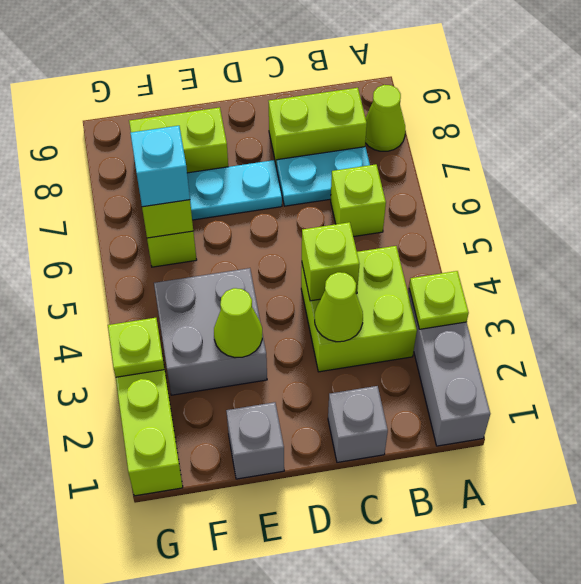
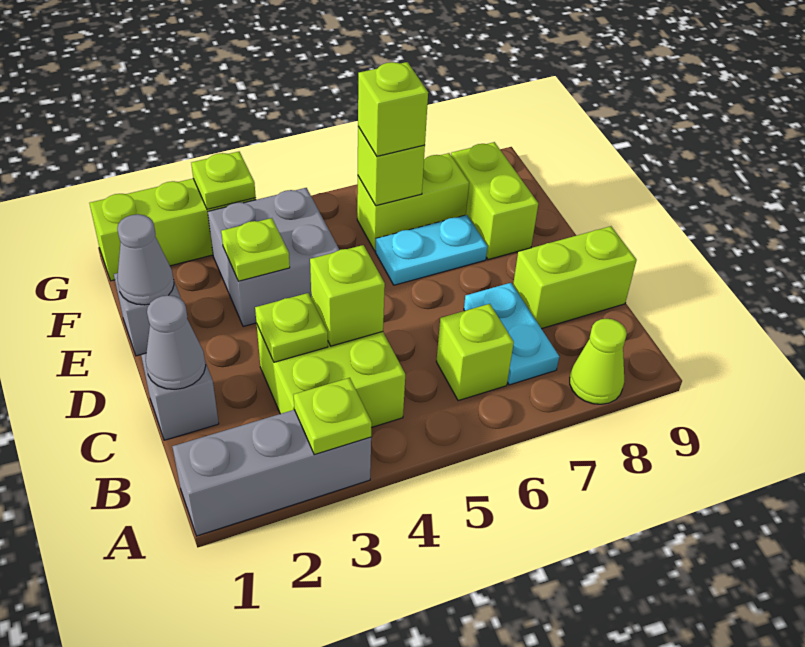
lime brick B8:C8 level 1 -> lime brick C8:C9 level 1
none -> grey cone C1 level 2
lime cone C3 level 2 -> lime plate C3 level 2
cyan plate D7:E7 level 1 -> cyan plate E6:E7 level 1
none -> grey cone E1 level 2
lime cone E3 level 2 -> lime plate E3 level 2
cyan brick F6 level 3 -> lime brick F6 level 3

